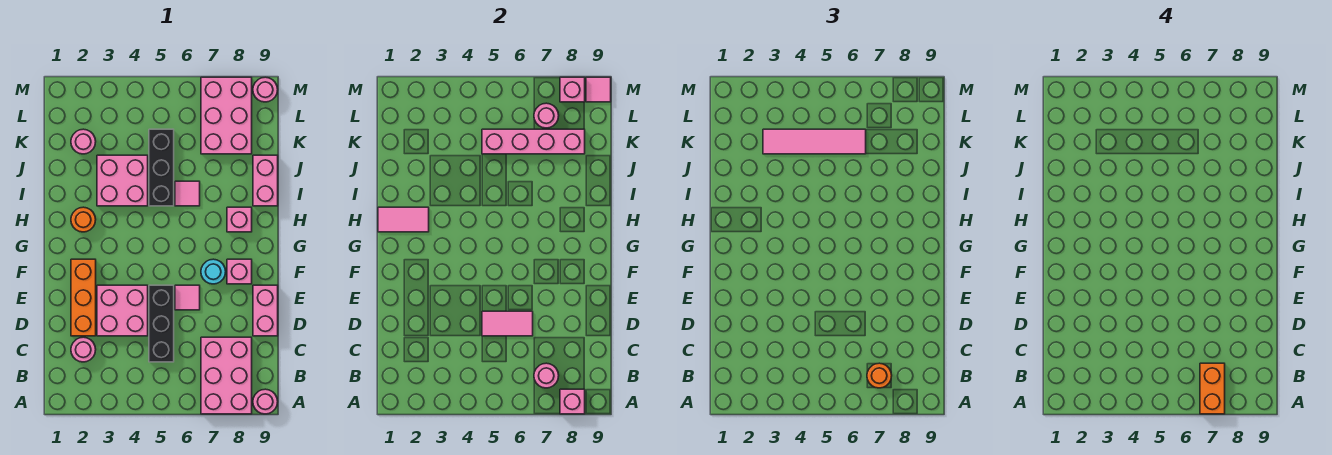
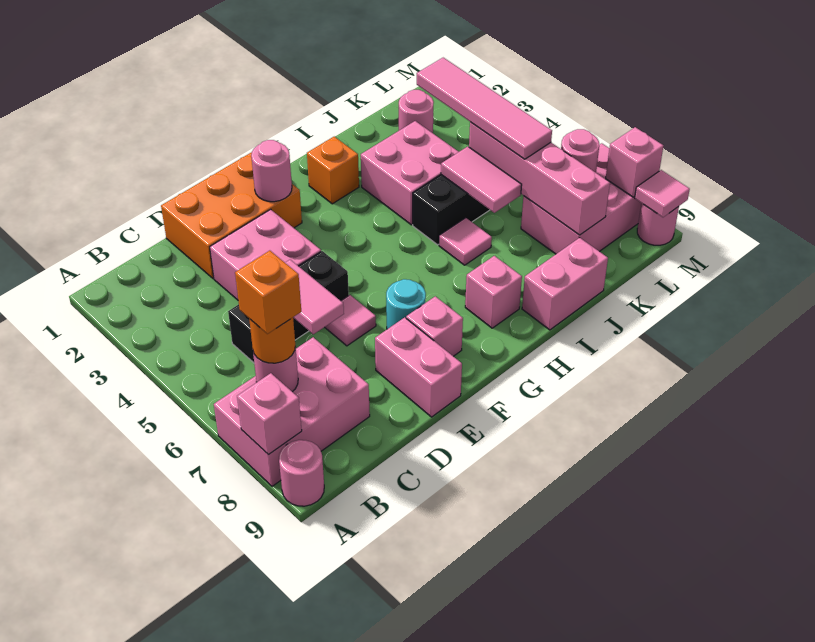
orange brick A7:B7 level 4 -> orange brick B7 level 4
pink round brick C2 level 1 -> pink round brick F2 level 2
orange brick D2:F2 level 1 -> orange brick D1:F2 level 1
pink brick D9:E9 level 1 -> pink brick E8:E9 level 1
pink tile H1:H2 level 2 -> pink tile J5:J6 level 2
orange round brick H2 level 1 -> orange brick H2 level 1

